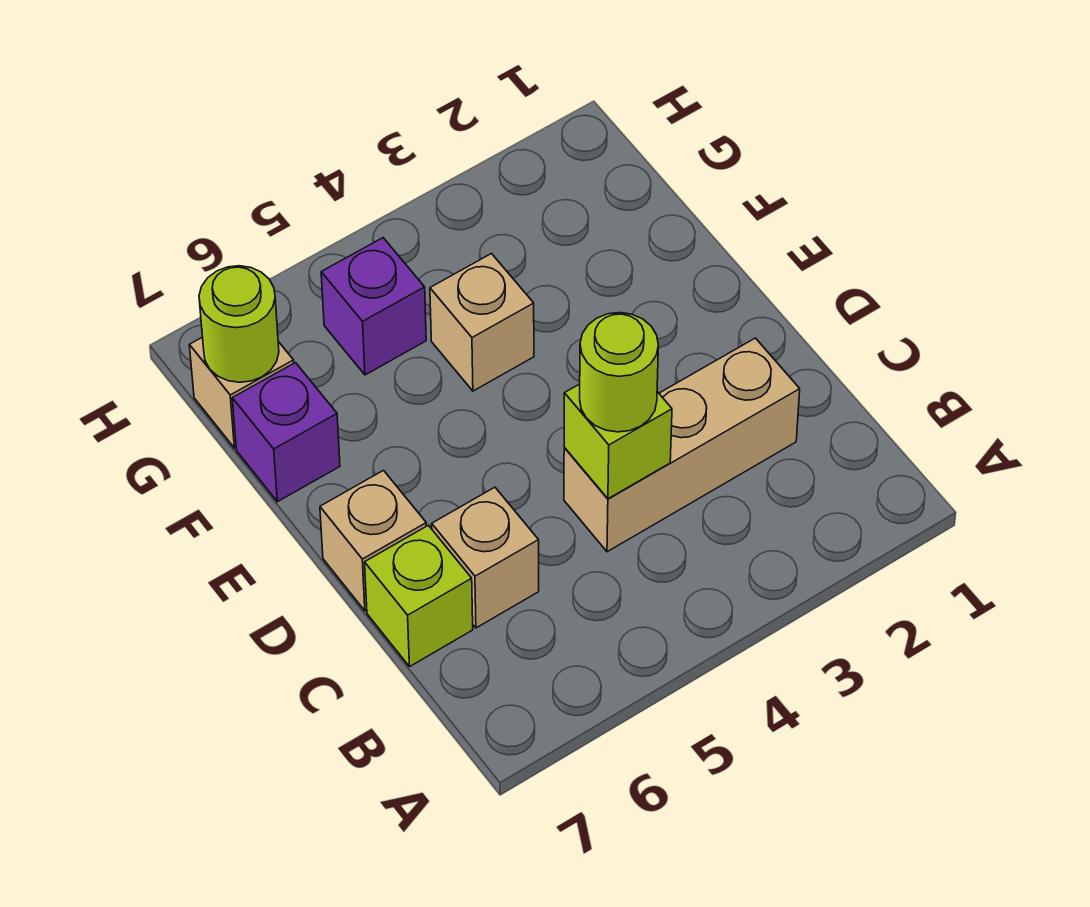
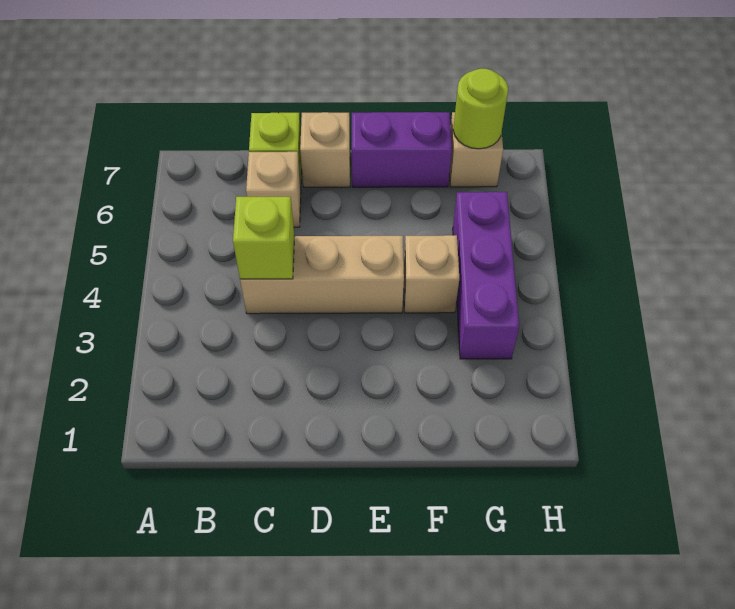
tan brick C2:C4 level 1 -> tan brick C4:E4 level 1
lime round brick C4 level 3 -> none
purple brick F7 level 1 -> purple brick E7:F7 level 1
purple brick G5 level 1 -> purple brick G3:G5 level 1

